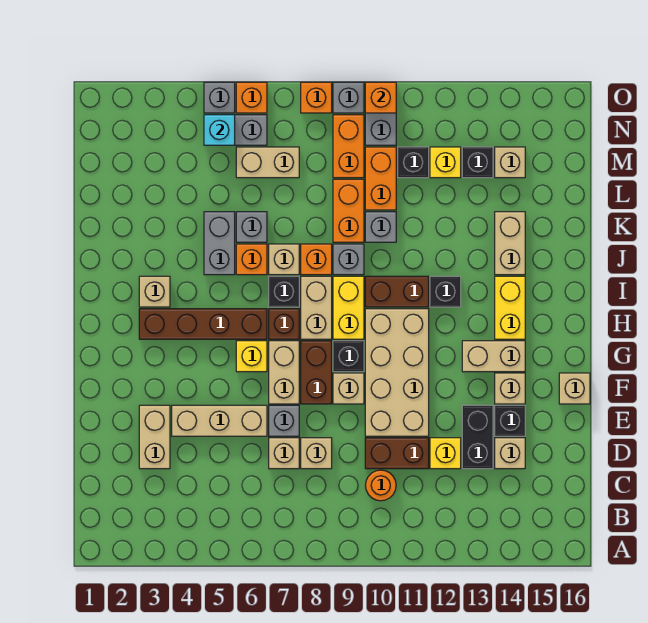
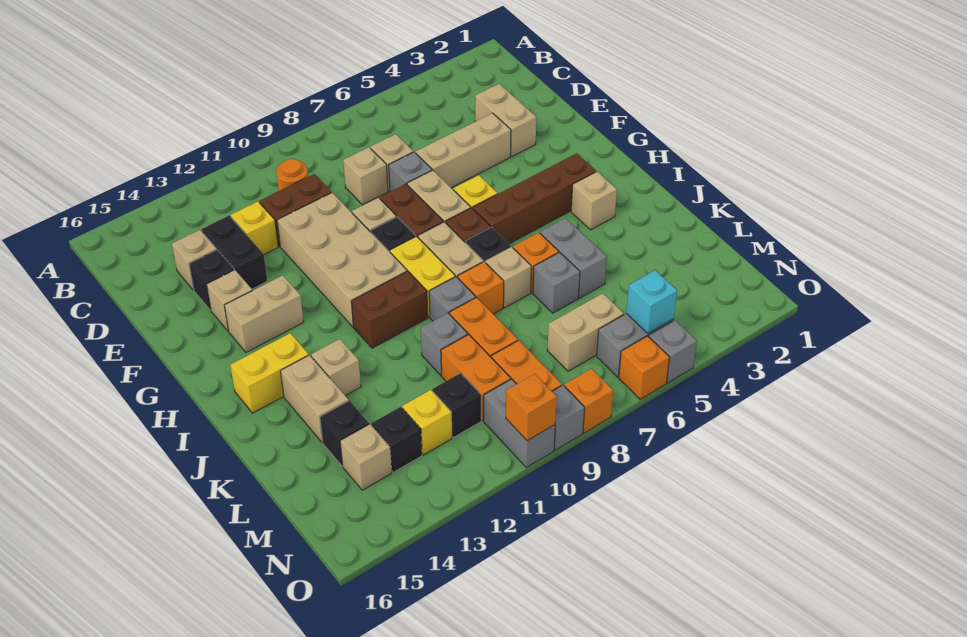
tan brick F16 level 1 -> tan brick J13 level 1
yellow brick H14:I14 level 1 -> yellow brick I14:I15 level 1
black brick I12 level 1 -> black brick L14 level 1

